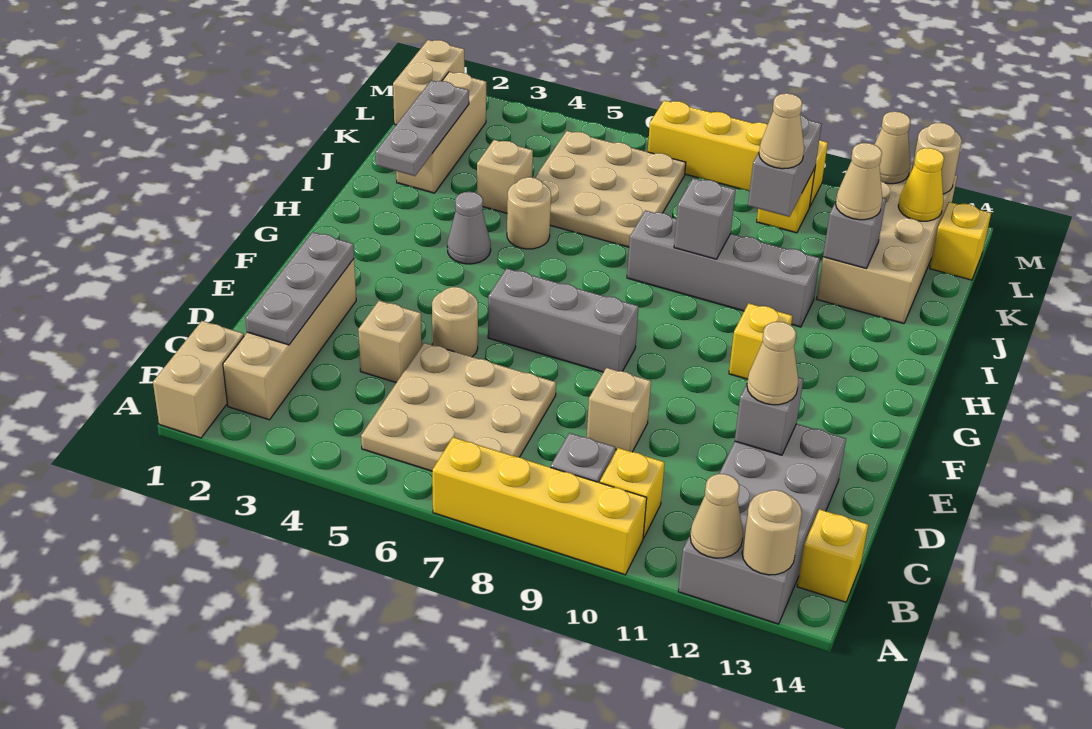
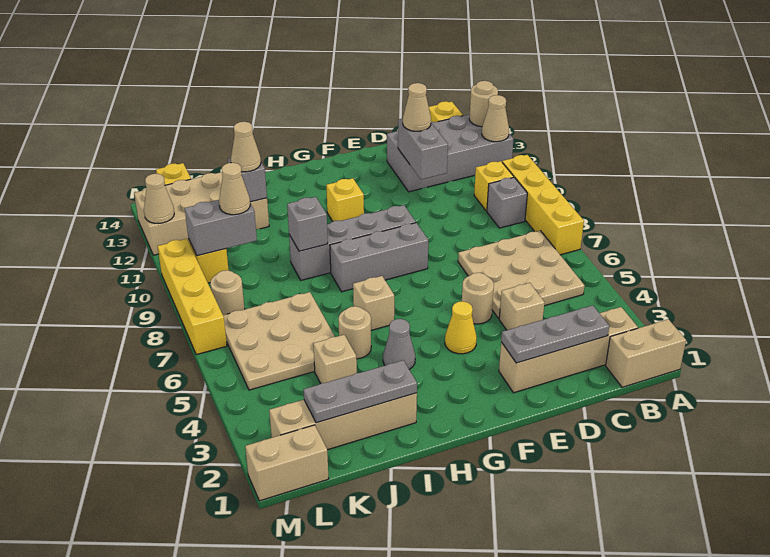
tan brick D9 level 1 -> tan brick H6 level 1
grey brick D12 level 2 -> grey brick D11:D12 level 2
grey brick F6:F8 level 1 -> grey brick F8:H8 level 1
grey brick I8:I11 level 1 -> grey brick F9:I9 level 1
tan brick J2:L2 level 1 -> tan brick I2:L2 level 1
yellow cone L13 level 2 -> yellow cone F4 level 1
tan round brick M13 level 2 -> tan round brick L8 level 1

